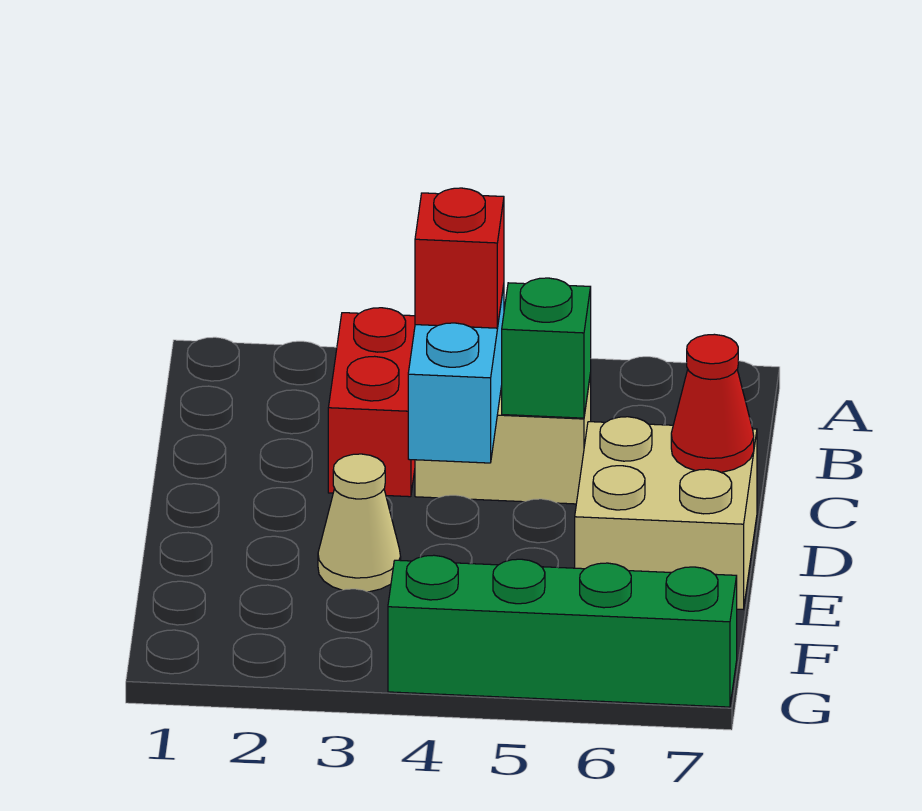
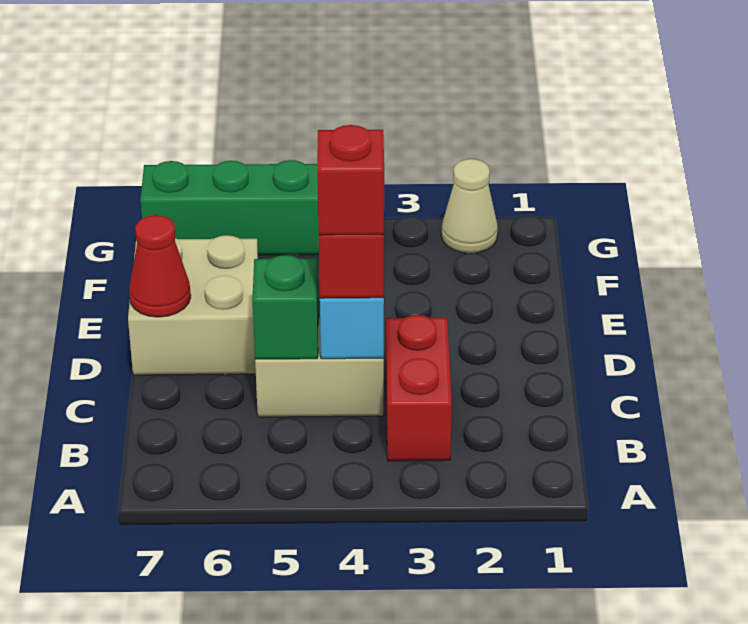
none -> red brick C4 level 4
tan cone E3 level 1 -> tan cone G2 level 1

